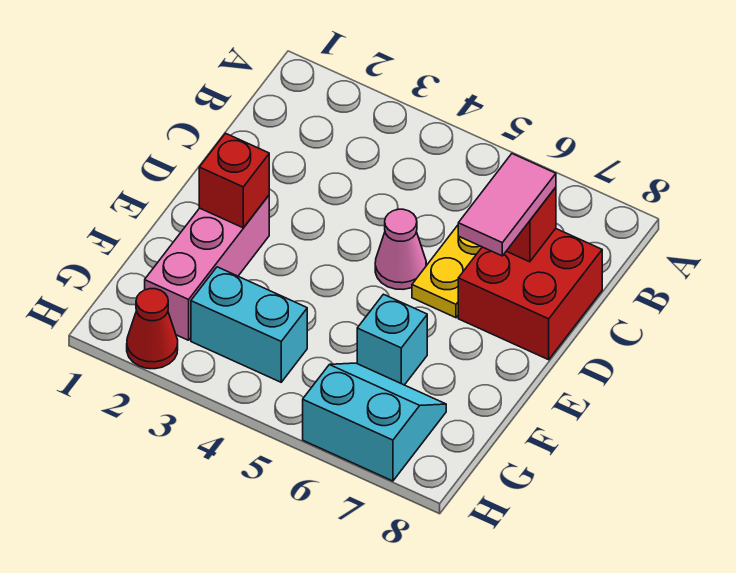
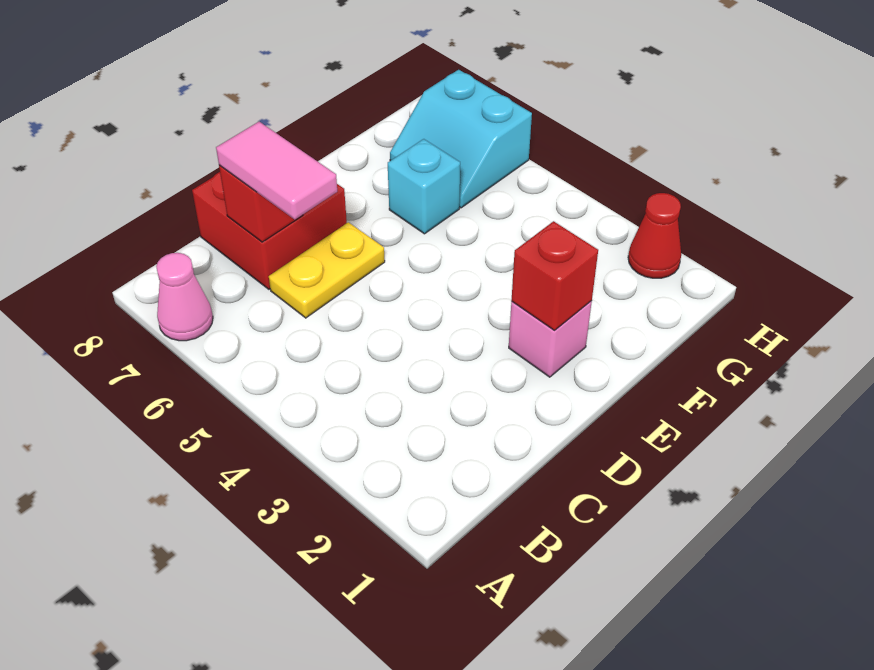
pink tile C7:D7 level 3 -> pink tile C6:C7 level 3
pink cone D5 level 1 -> pink cone A7 level 1
pink brick E2:G2 level 1 -> pink brick E2 level 1
cyan brick G3:G4 level 1 -> none

